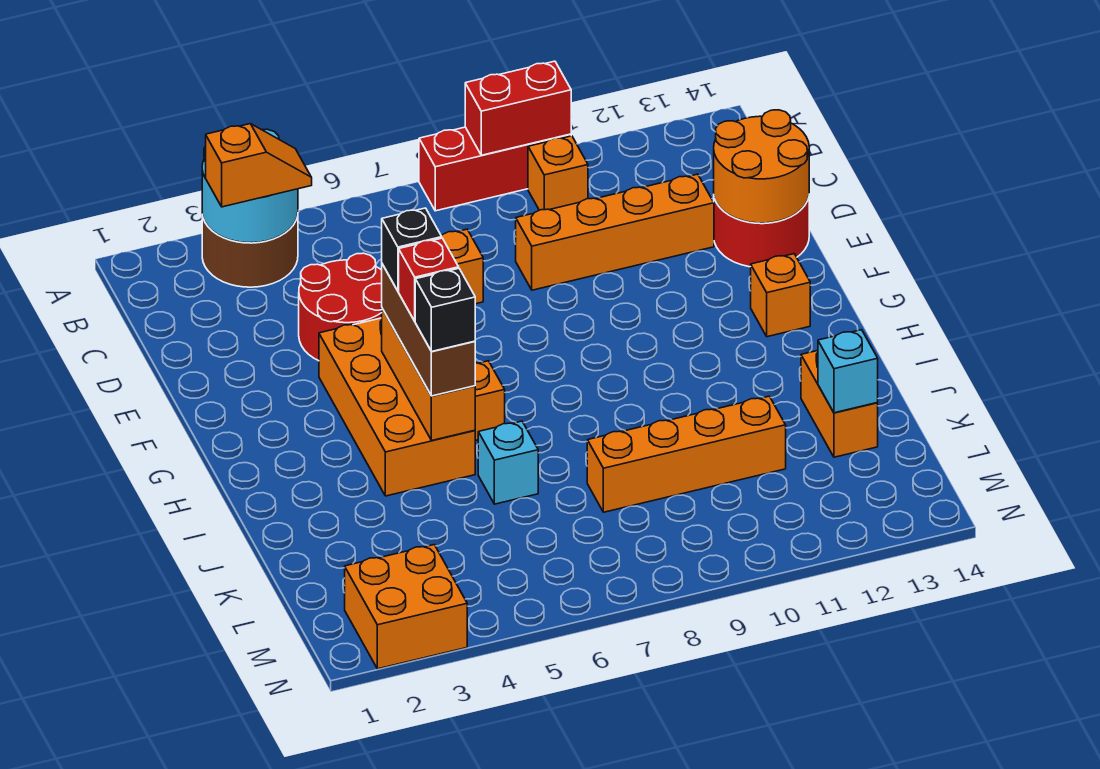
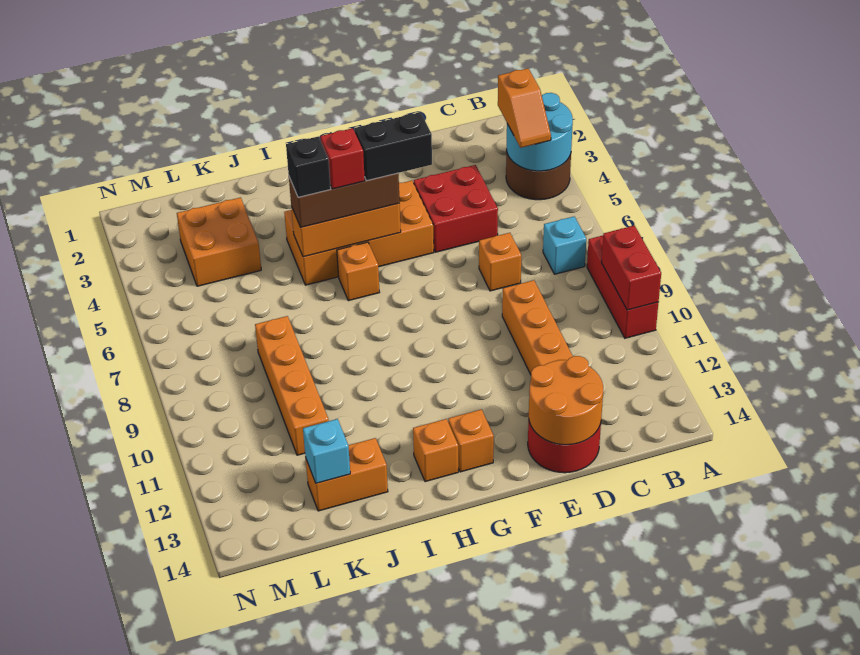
orange brick B10 level 1 -> orange brick H13 level 1
red round brick D4:E5 level 1 -> red brick D4:E5 level 1
black brick G5 level 4 -> black brick F5:G5 level 4
cyan brick J6 level 1 -> cyan brick B7 level 1
orange brick M2:N3 level 1 -> orange brick K3:L4 level 1

